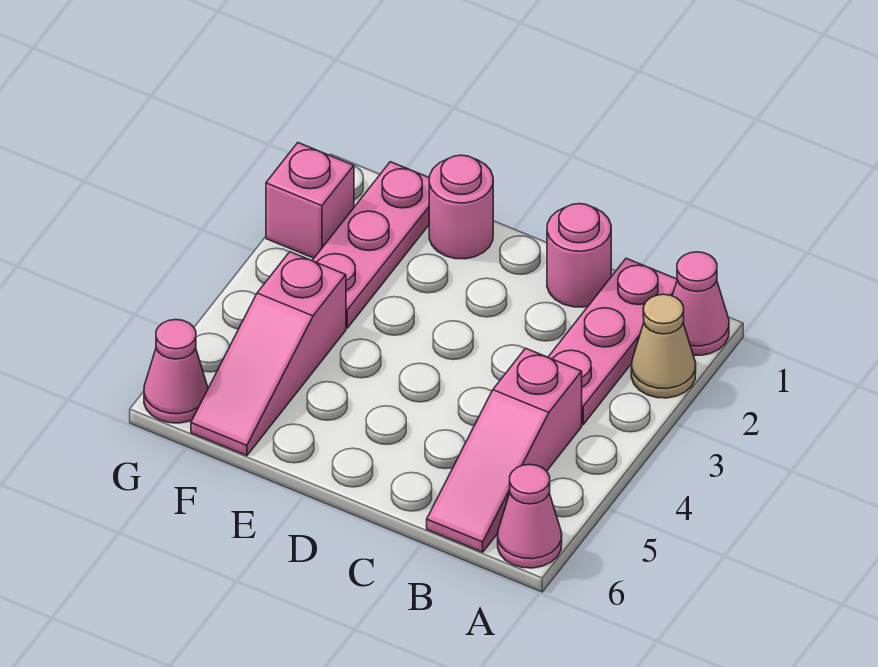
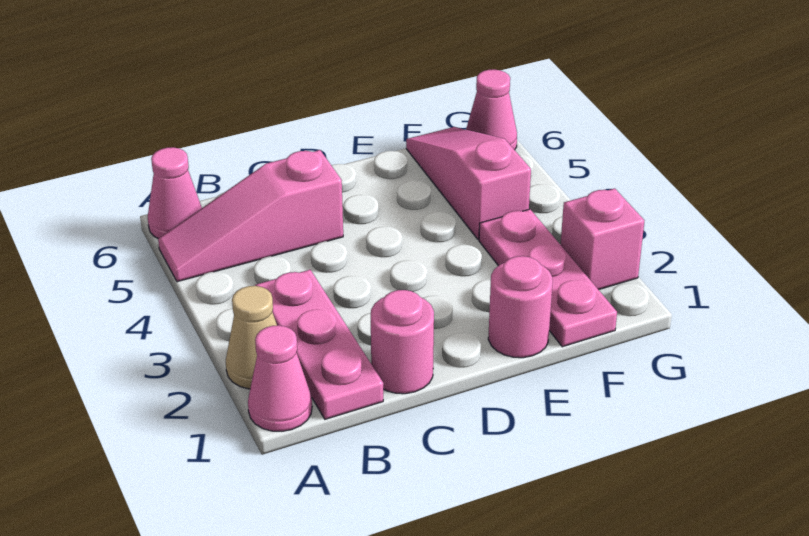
pink slope B4:B6 level 1 top 4 -> pink slope A5:C5 level 1 top C

